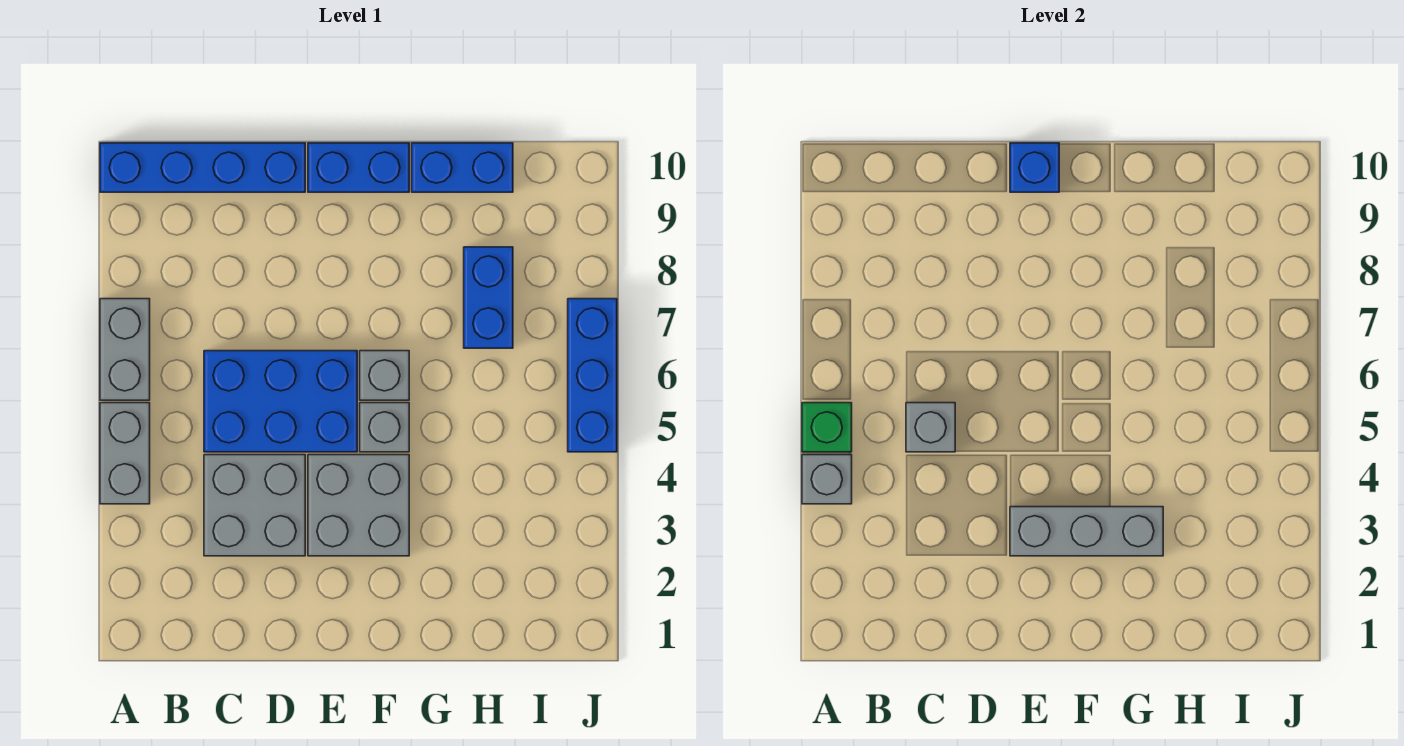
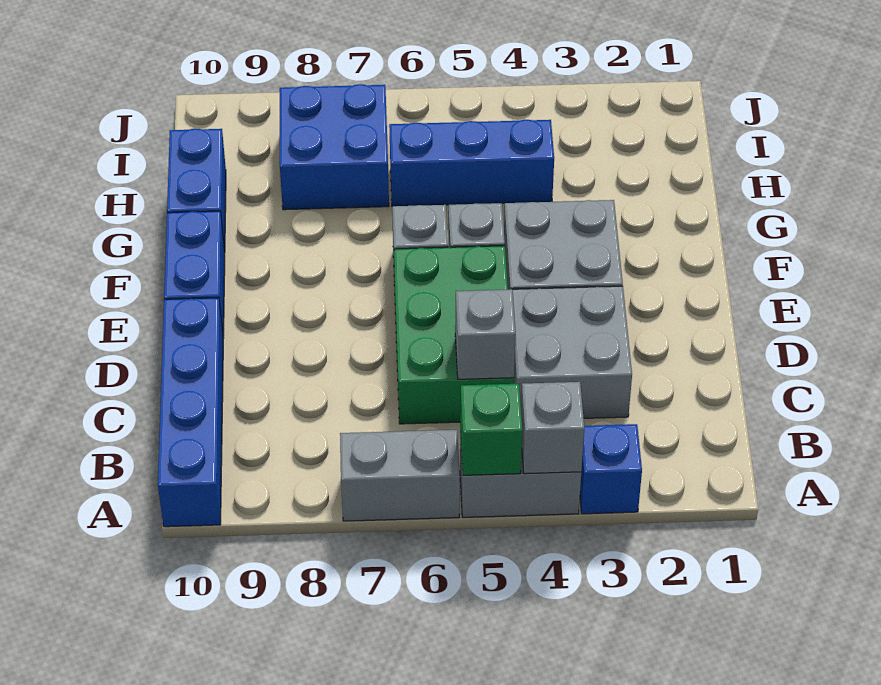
blue brick C5:E6 level 1 -> green brick C5:E6 level 1
grey brick E3:G3 level 2 -> none
blue brick E10 level 2 -> blue brick A3 level 1
blue brick H7:H8 level 1 -> blue brick H7:I8 level 1
blue brick J5:J7 level 1 -> blue brick H4:H6 level 1

